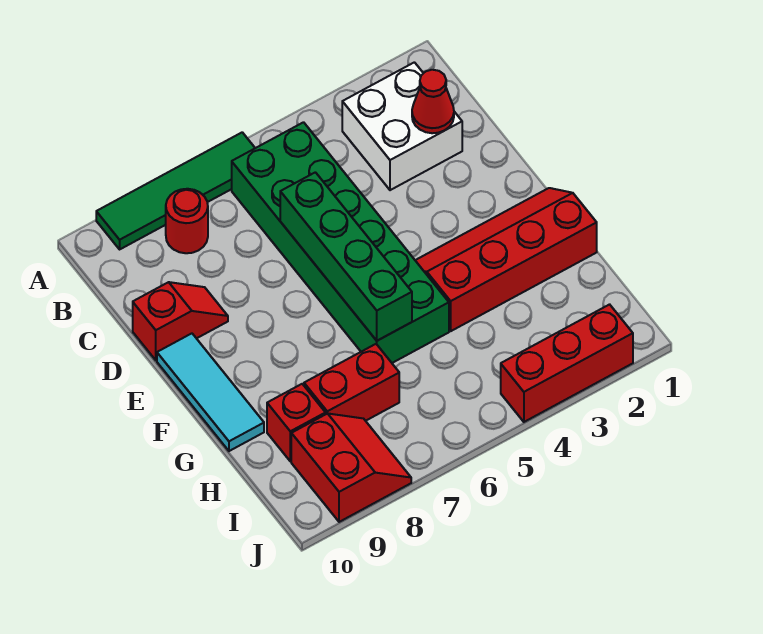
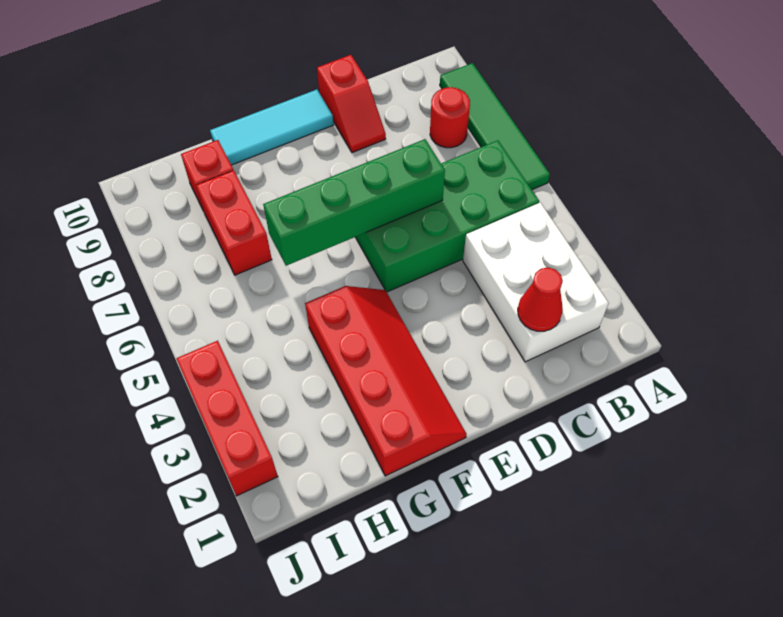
white brick B2:C3 level 1 -> white brick B2:C4 level 1
green brick B5:G6 level 1 -> green brick B5:E6 level 1
red slope I8:J9 level 1 top 9 -> none

